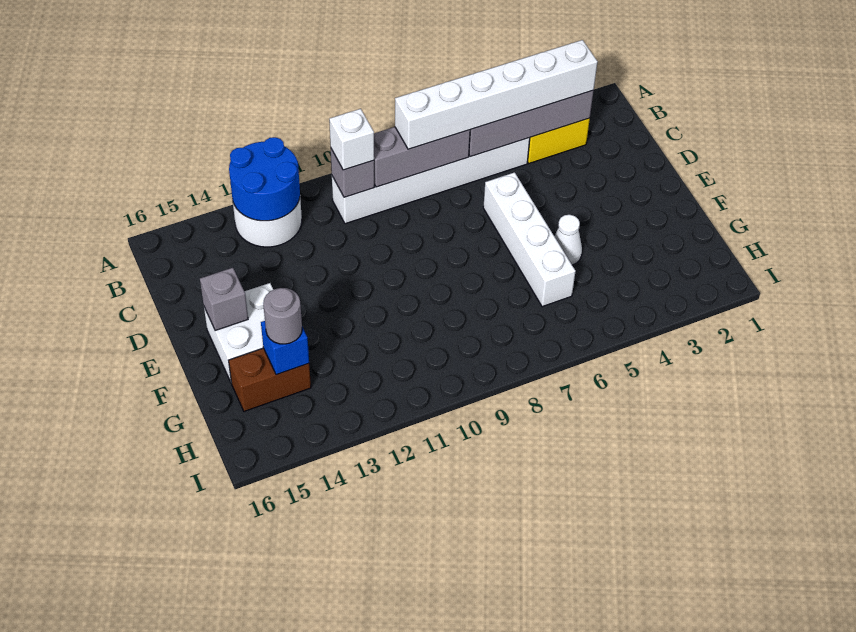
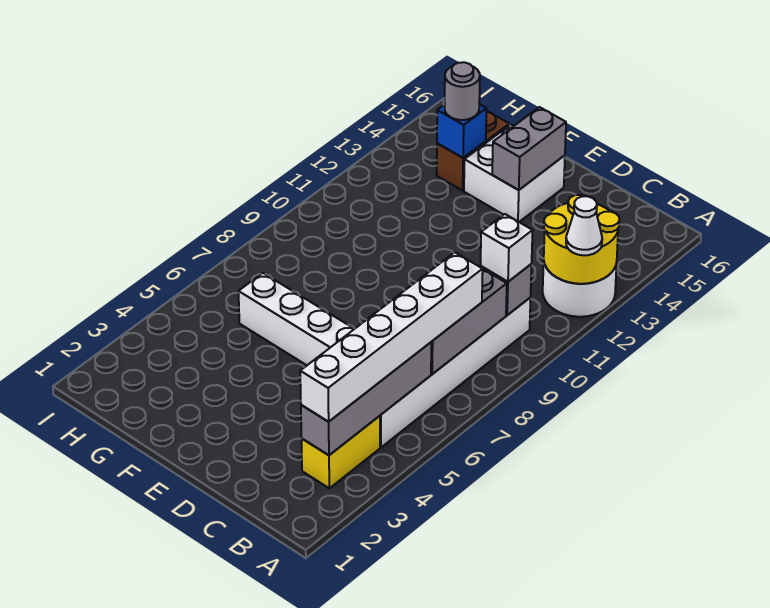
blue round brick A12:B13 level 2 -> yellow round brick A12:B13 level 2
grey brick E15 level 2 -> grey brick E14:E15 level 2
white cone F5 level 1 -> white cone A12 level 3

